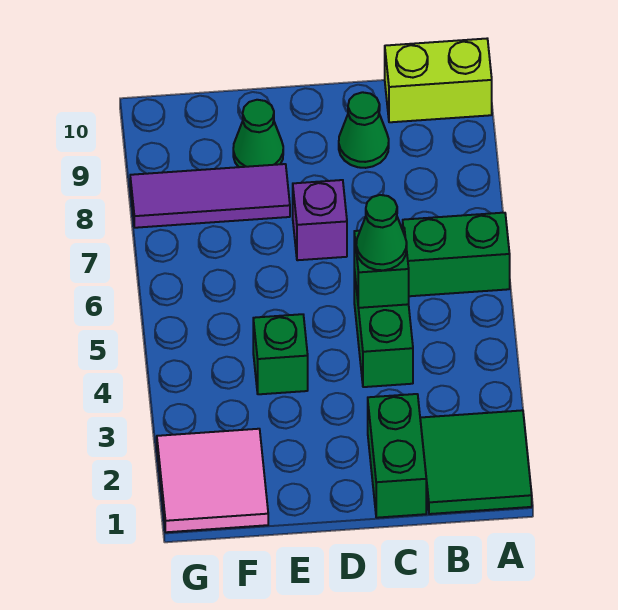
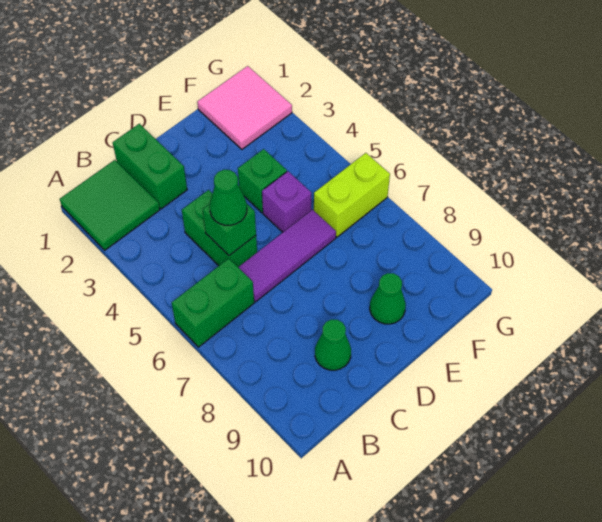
lime brick A10:B10 level 1 -> lime brick F6:G6 level 1
purple brick D7 level 1 -> purple brick E5 level 1
purple tile E8:G8 level 1 -> purple tile C6:E6 level 1

